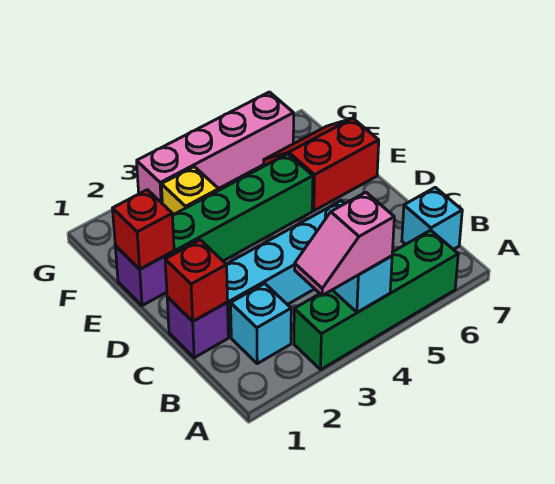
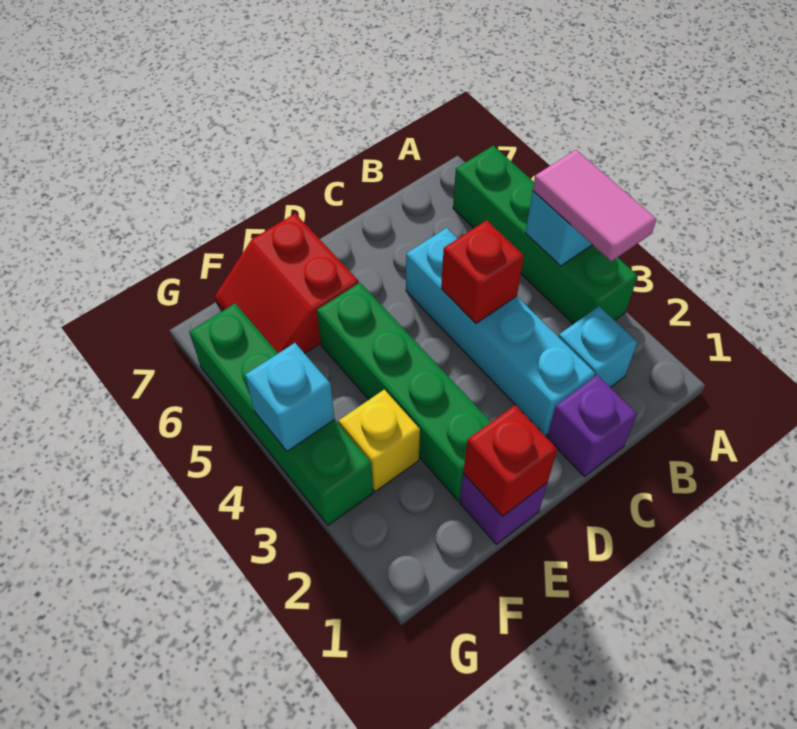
pink slope A3:A4 level 3 top 4 -> pink tile A3:A4 level 3
cyan brick B7 level 1 -> cyan brick G4 level 2
red brick C1 level 2 -> red brick C4 level 2
pink brick G3:G6 level 1 -> green brick G3:G6 level 1

